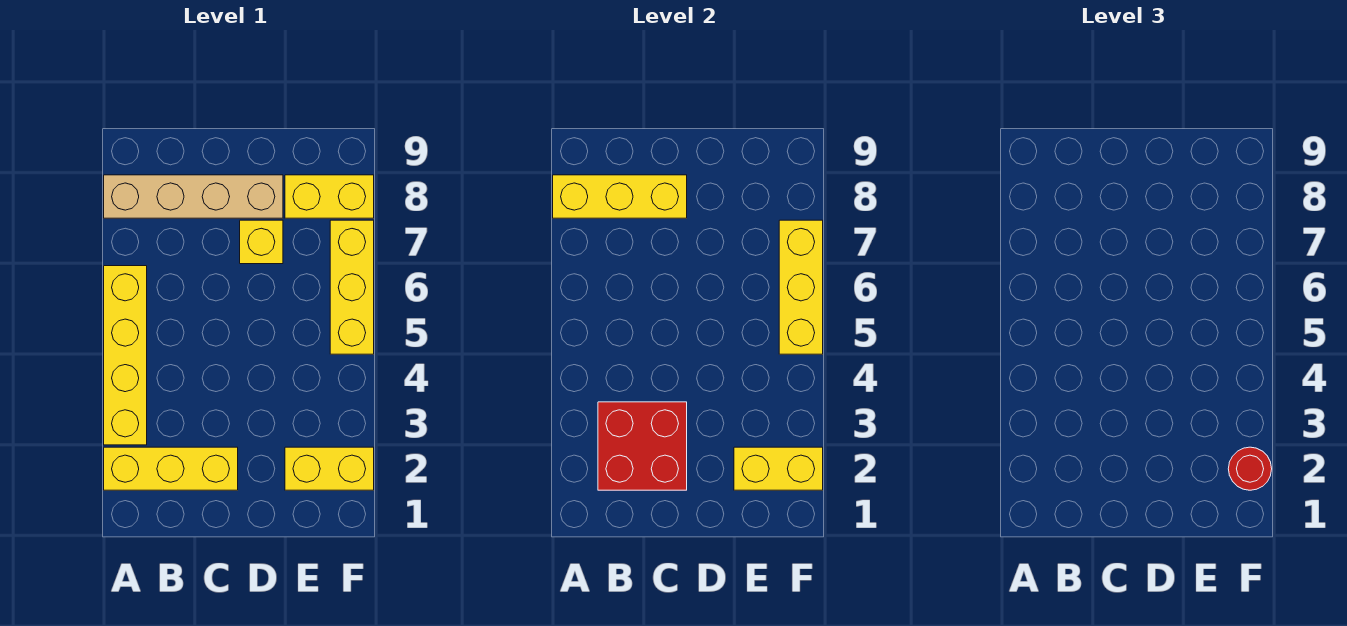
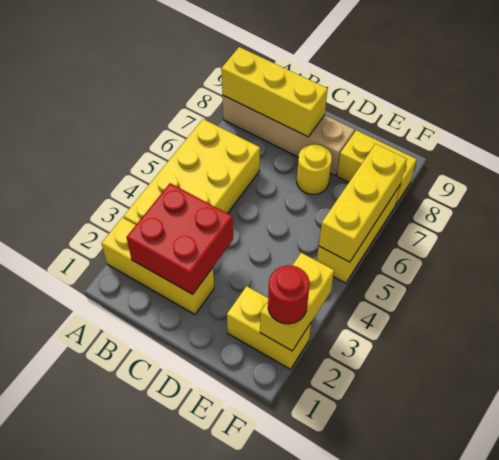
yellow brick A3:A6 level 1 -> yellow brick A3:B6 level 1
yellow brick D7 level 1 -> yellow round brick D7 level 1
yellow brick E2:F2 level 2 -> yellow brick F2:F3 level 2

